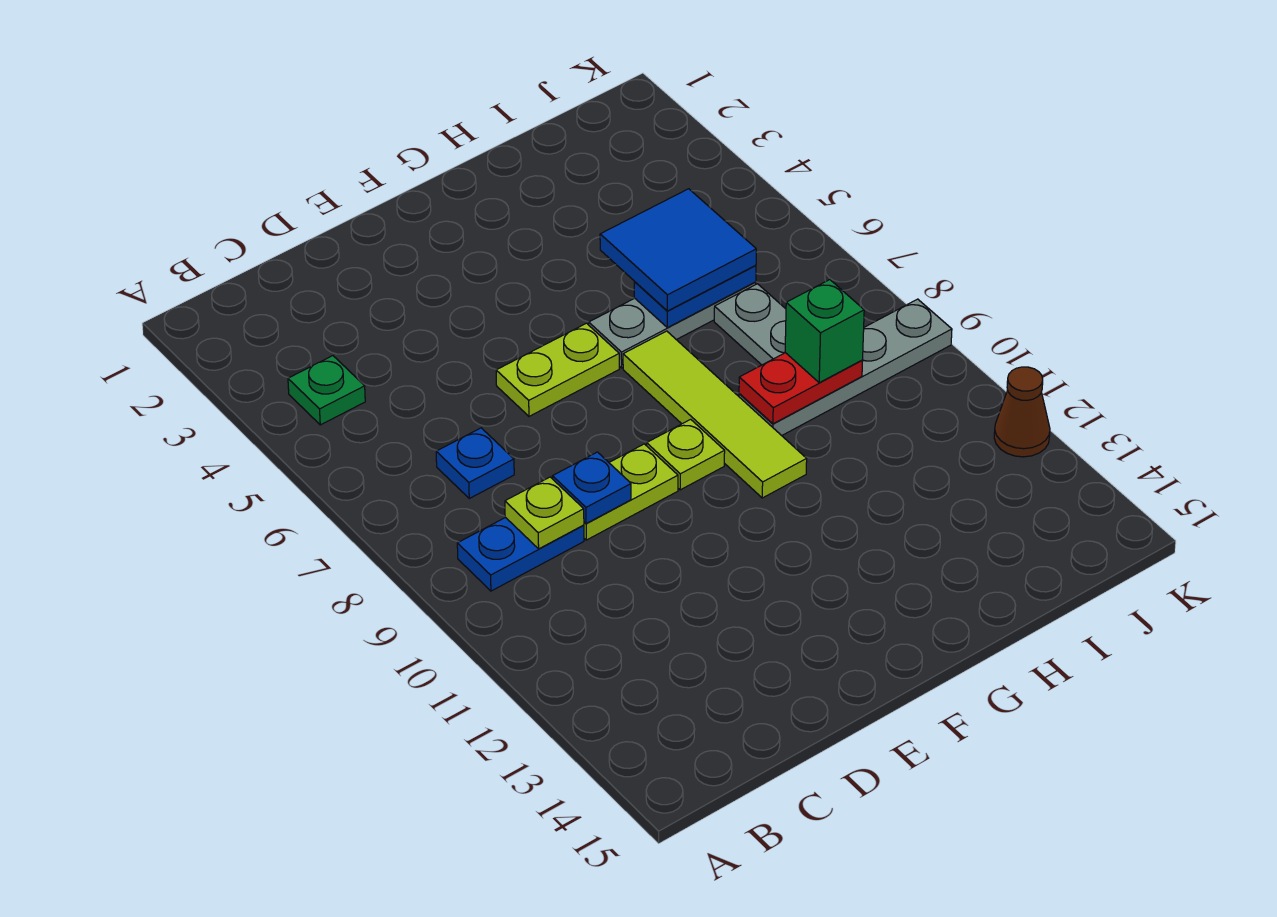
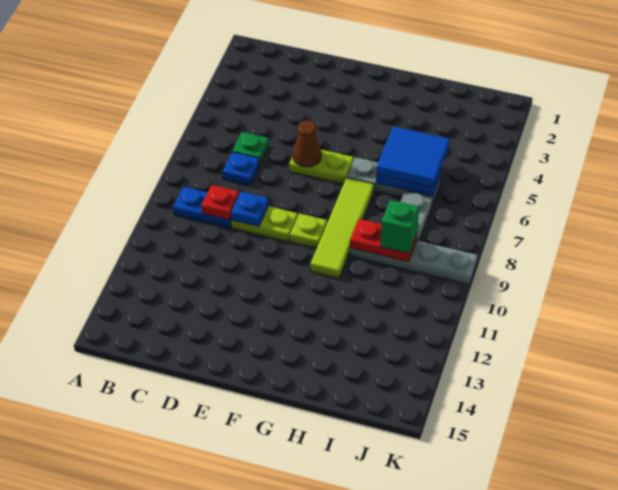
green plate B4 level 1 -> green plate C6 level 1
lime plate C9 level 2 -> red plate C9 level 2
brown cone K12 level 1 -> brown cone E6 level 2

